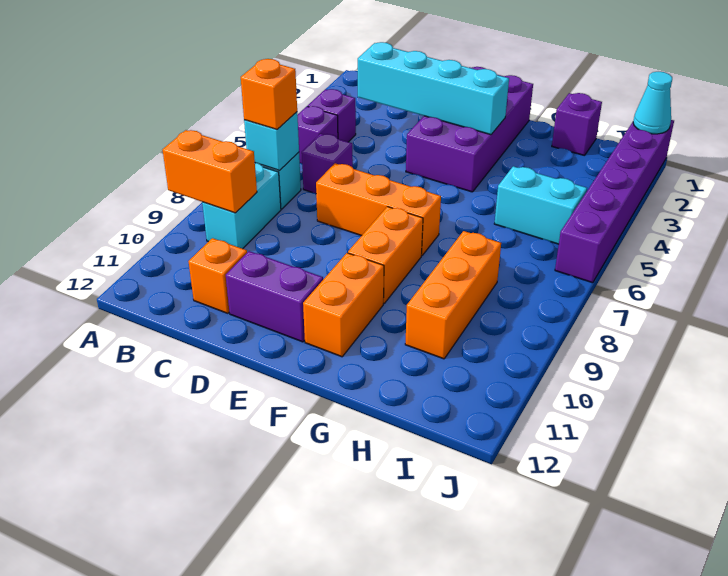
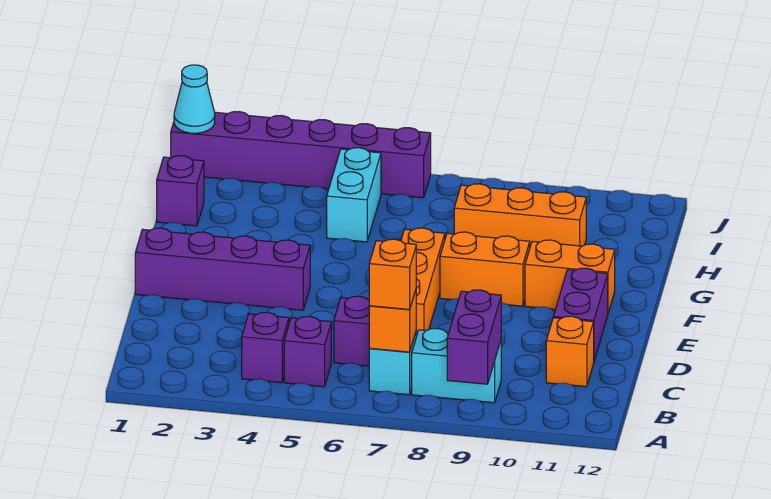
orange brick A9:B9 level 2 -> purple brick A9:B9 level 2
cyan brick B7 level 2 -> orange brick B7 level 2
cyan brick C3:F3 level 2 -> none
purple brick E1:F4 level 1 -> purple brick E1:E4 level 1

